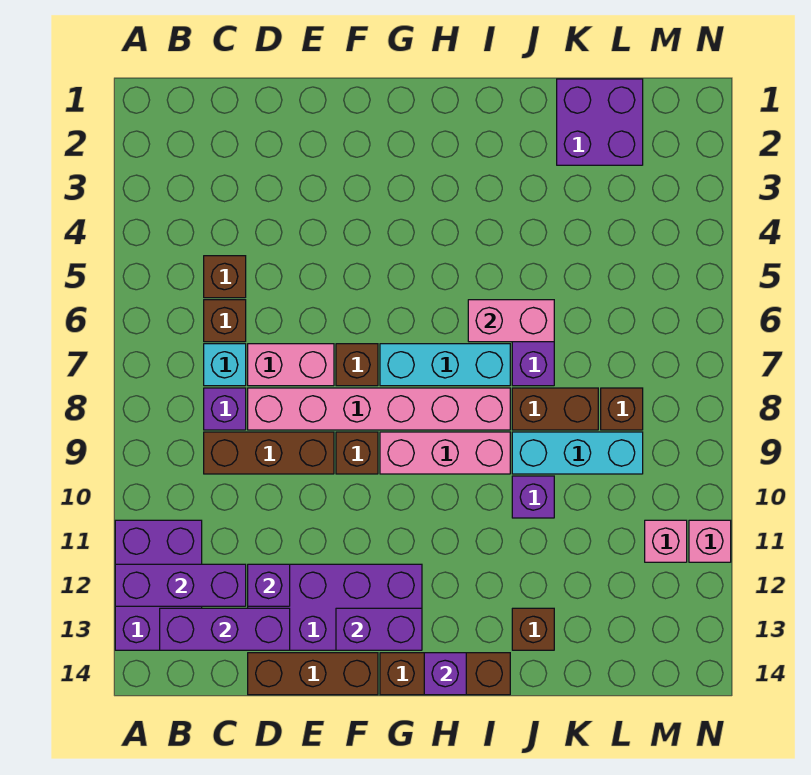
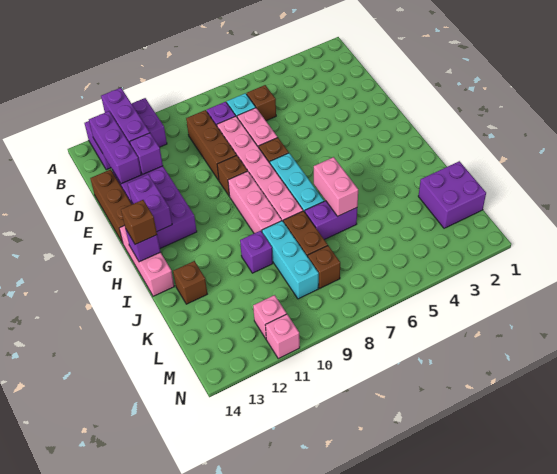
brown brick C5 level 1 -> brown brick H14 level 3
brown brick G14:I14 level 1 -> pink brick G14:I14 level 1

